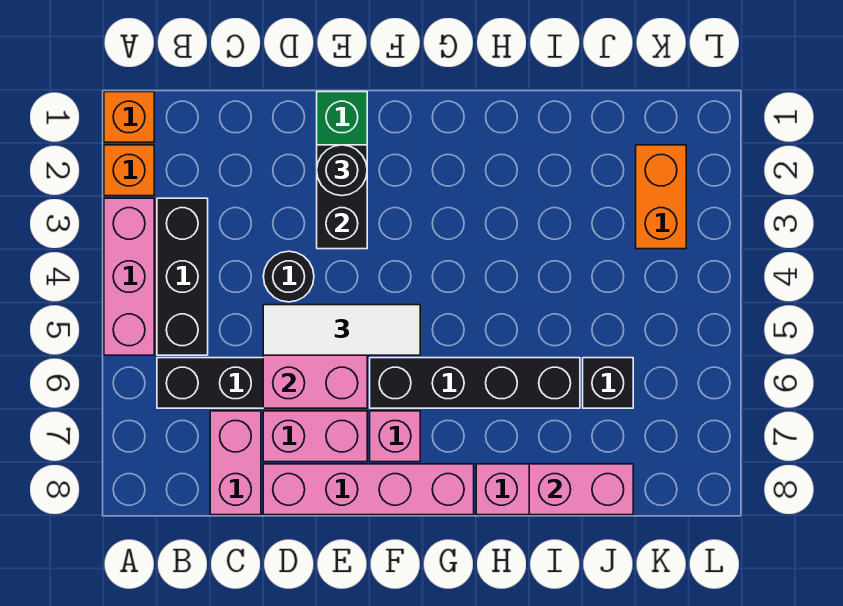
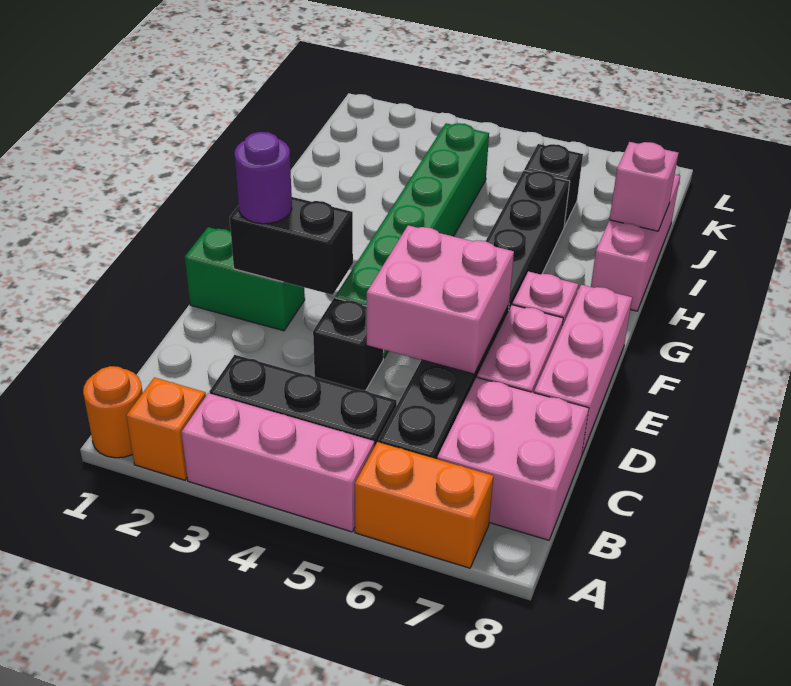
orange brick A1 level 1 -> orange round brick A1 level 1
pink brick C7:C8 level 1 -> pink brick B7:C8 level 1
black round brick D4 level 1 -> black brick D4 level 1
white tile D5:F5 level 3 -> none
pink brick D8:G8 level 1 -> pink brick D8:F8 level 1
black round brick E2 level 3 -> purple round brick E2 level 3
none -> green brick E4:J4 level 1
pink brick I8:J8 level 2 -> pink brick I8 level 2
orange brick K2:K3 level 1 -> orange brick A6:A7 level 1

